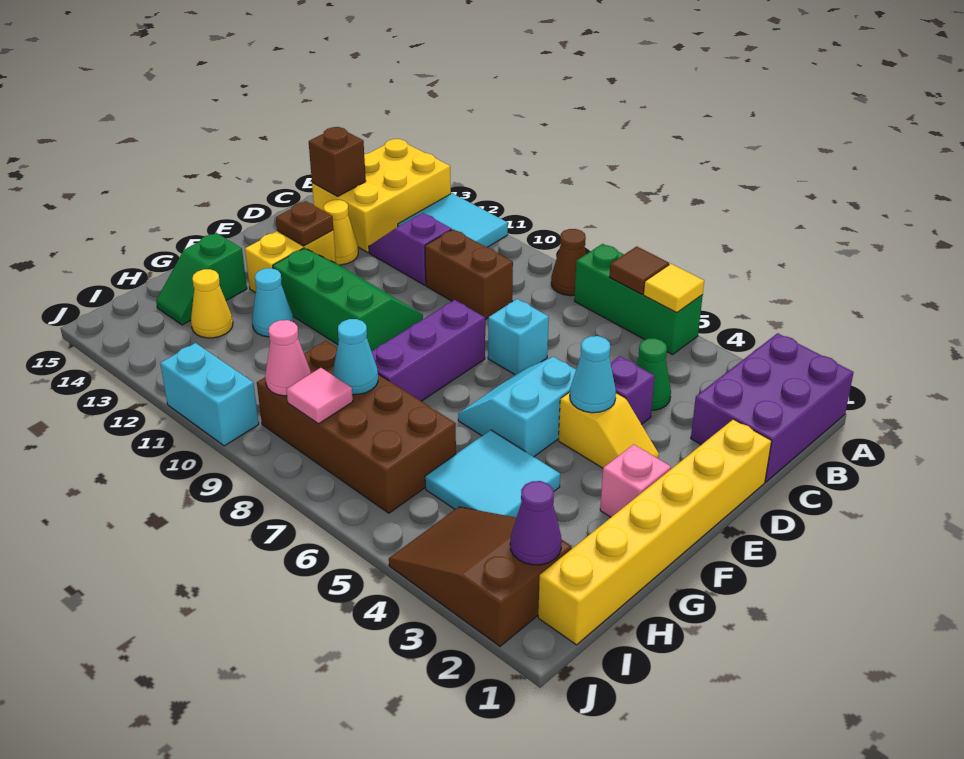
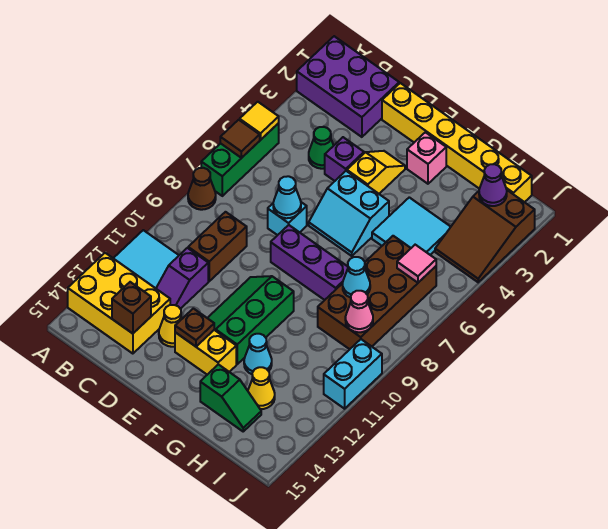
cyan cone E4 level 2 -> cyan cone D7 level 2
pink tile I8 level 2 -> pink tile I6 level 2

